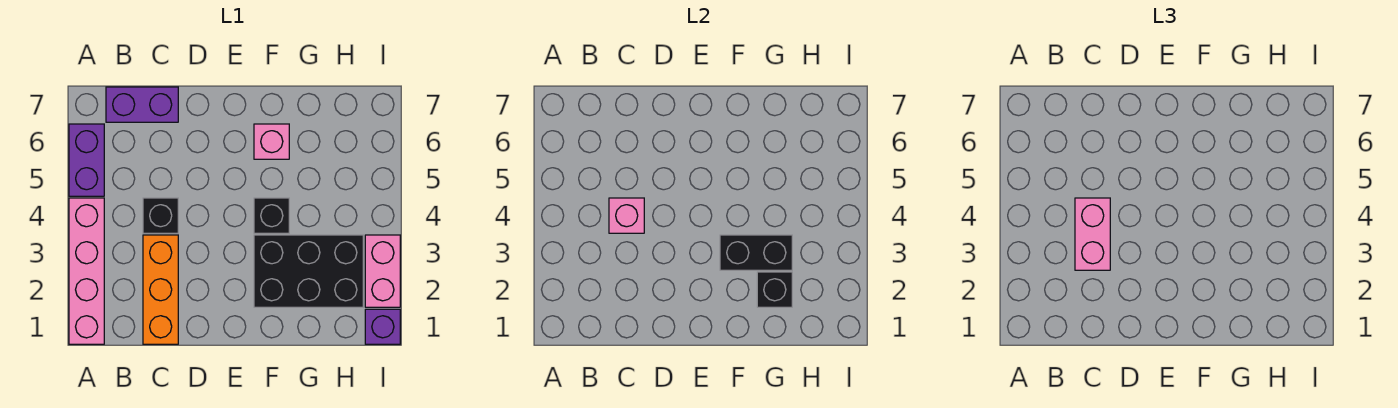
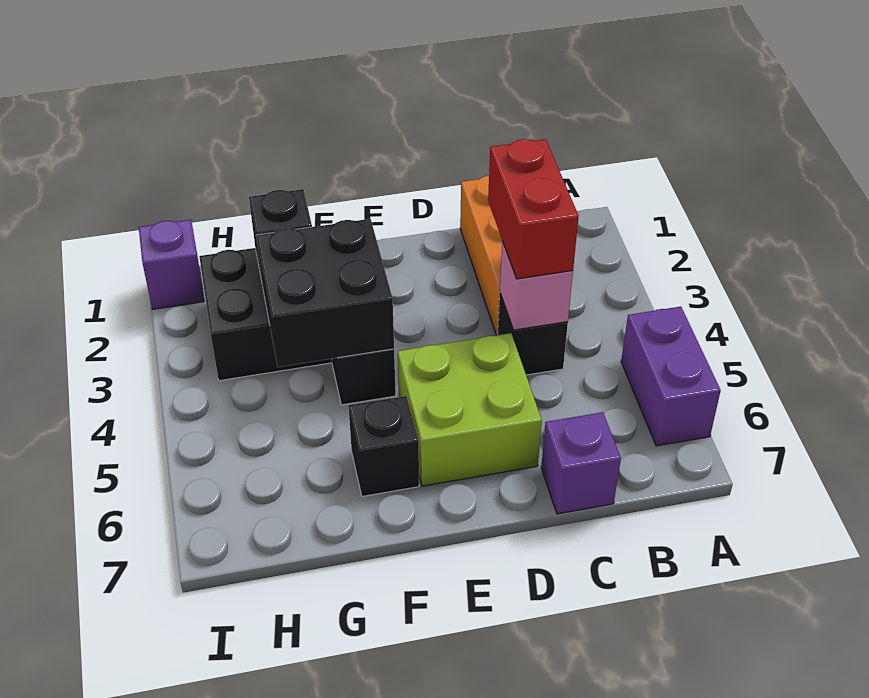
pink brick A1:A4 level 1 -> none
purple brick B7:C7 level 1 -> purple brick C7 level 1
pink brick C3:C4 level 3 -> red brick C3:C4 level 3
none -> lime brick D5:E6 level 1
black brick F3:G3 level 2 -> black brick F3:G4 level 2
pink brick F6 level 1 -> black brick F6 level 1
pink brick I2:I3 level 1 -> none

